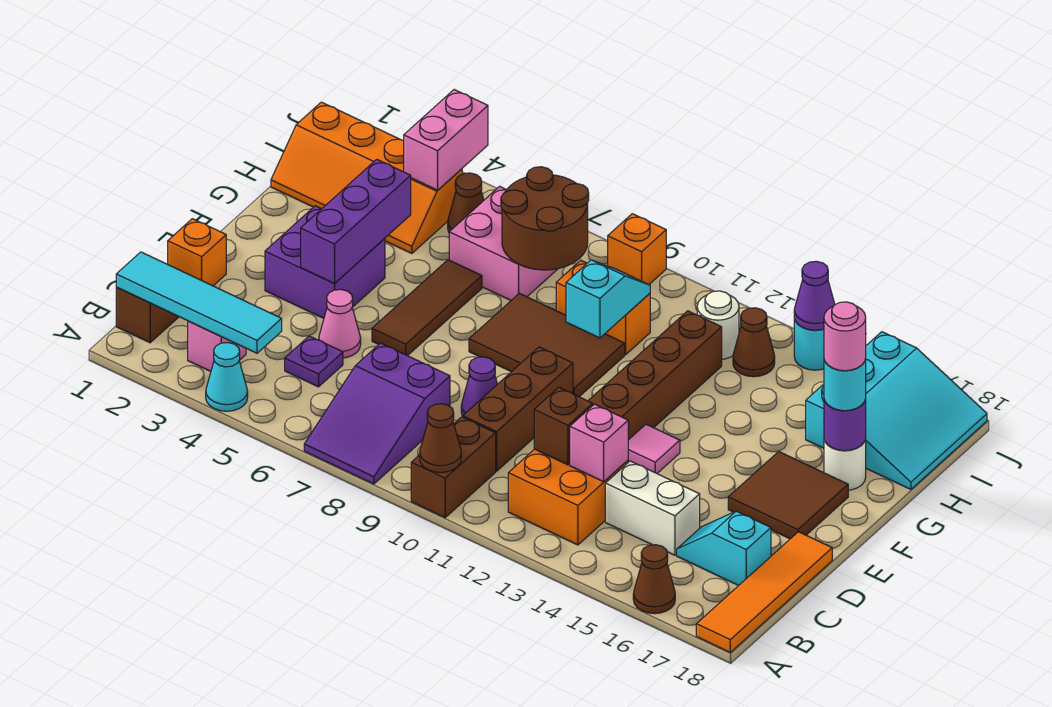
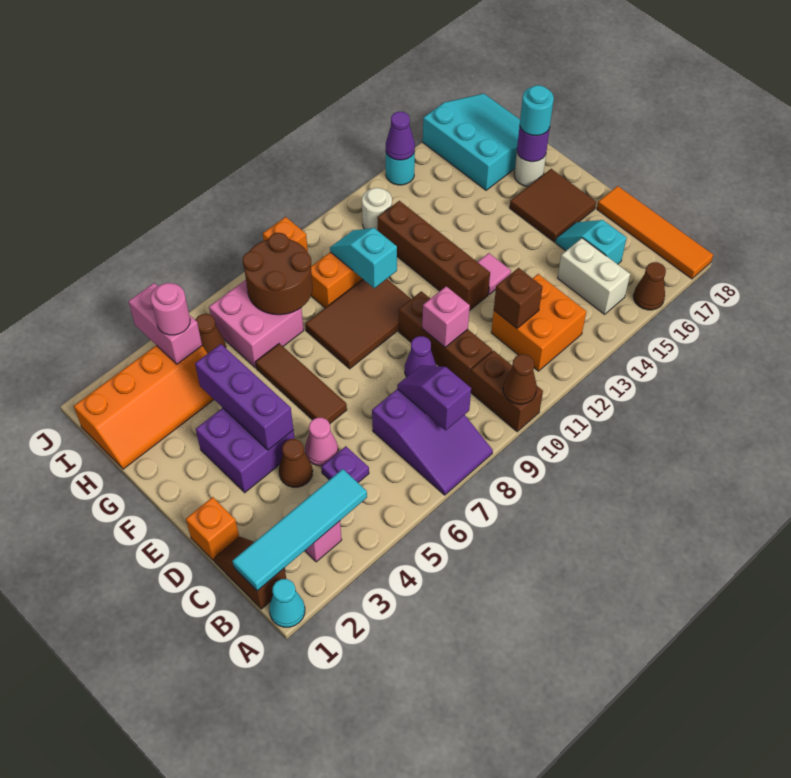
cyan cone A4 level 1 -> cyan cone A1 level 1
none -> purple slope B8:C8 level 2 top B
pink brick C13 level 2 -> pink brick D10 level 2
white brick C14:C15 level 1 -> white brick B15:C15 level 1
cyan slope C16:C17 level 1 top 17 -> cyan slope C16:D16 level 1 top C
pink round brick G17 level 4 -> pink round brick I4 level 3
brown cone I13 level 1 -> brown cone D4 level 1

